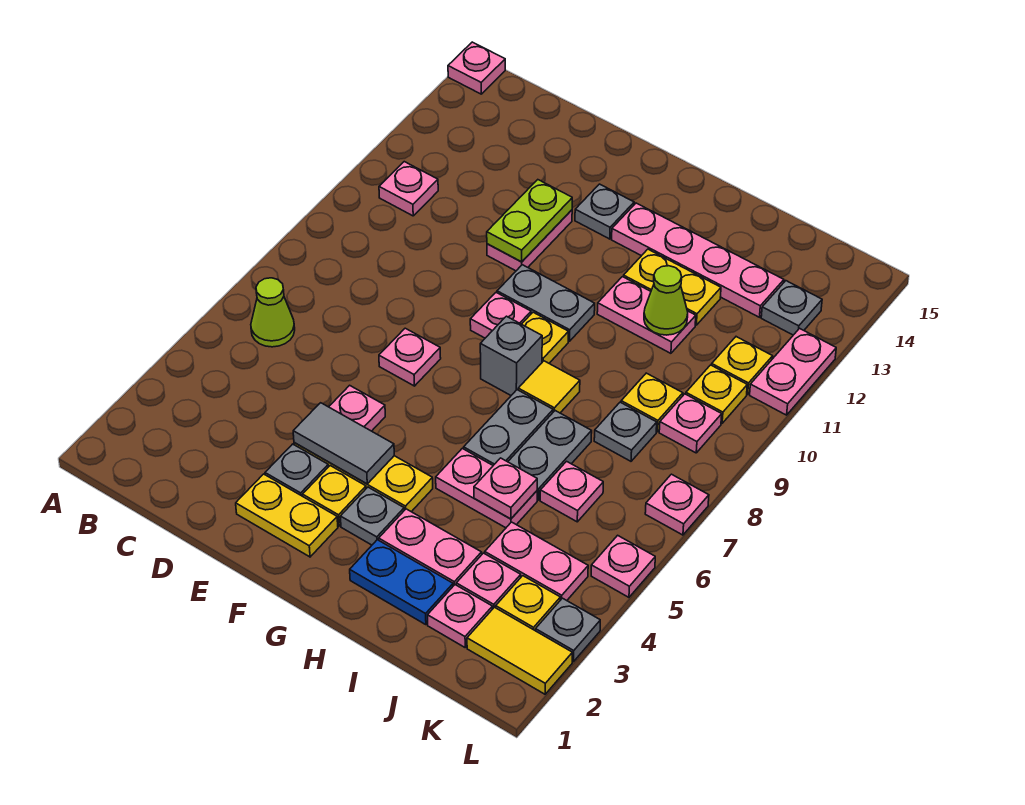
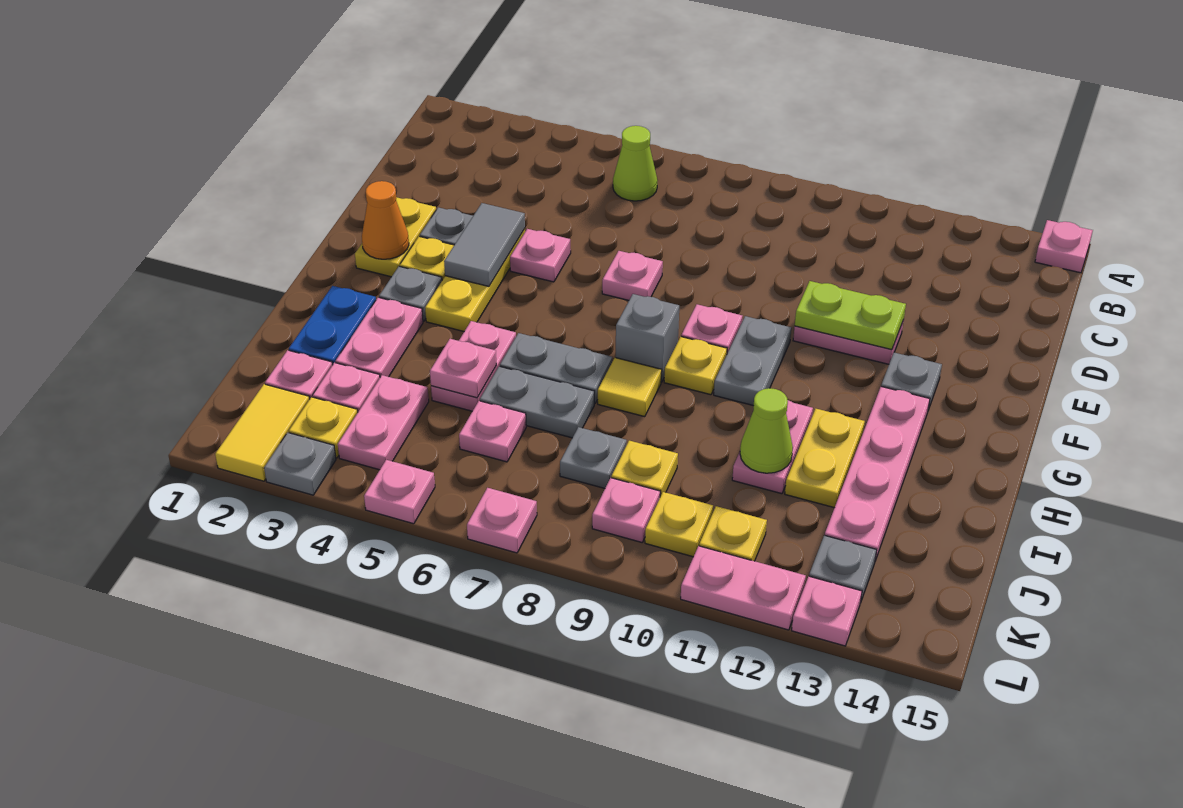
pink plate B11 level 1 -> pink plate L13 level 1
none -> orange cone F2 level 2

